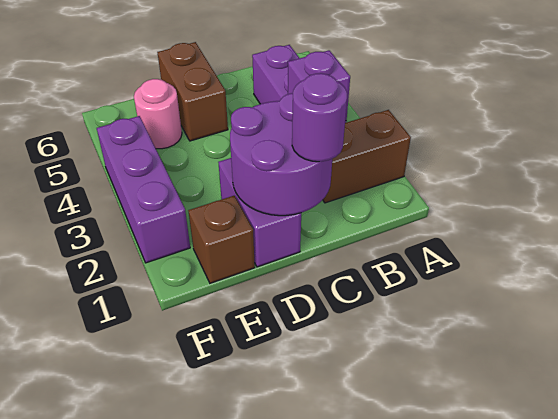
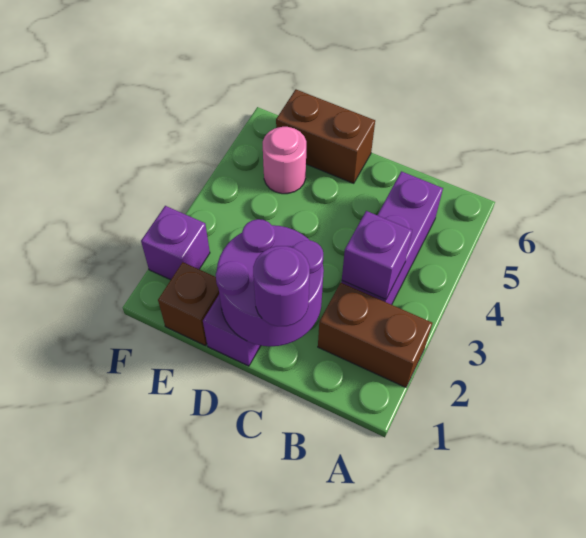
brown brick D5:D6 level 1 -> brown brick D6:E6 level 1
purple brick F2:F4 level 1 -> purple brick F2 level 1

